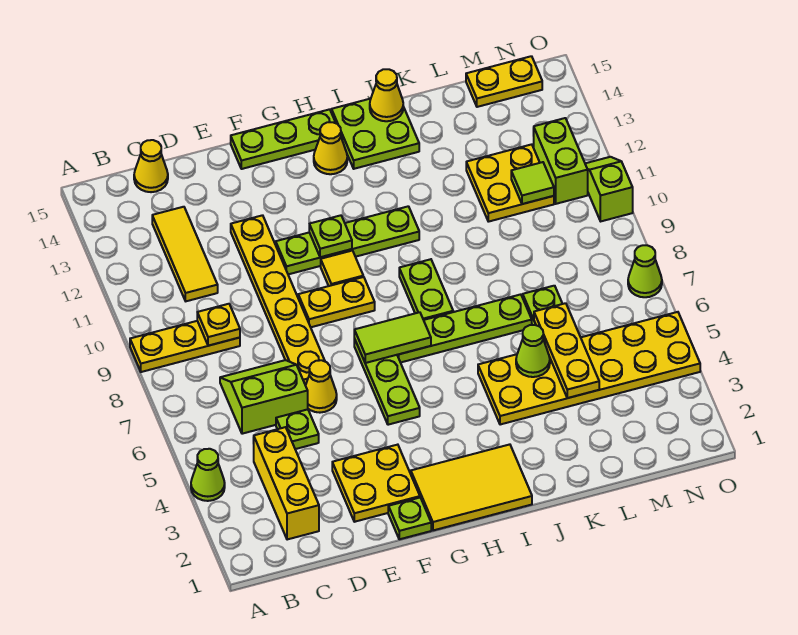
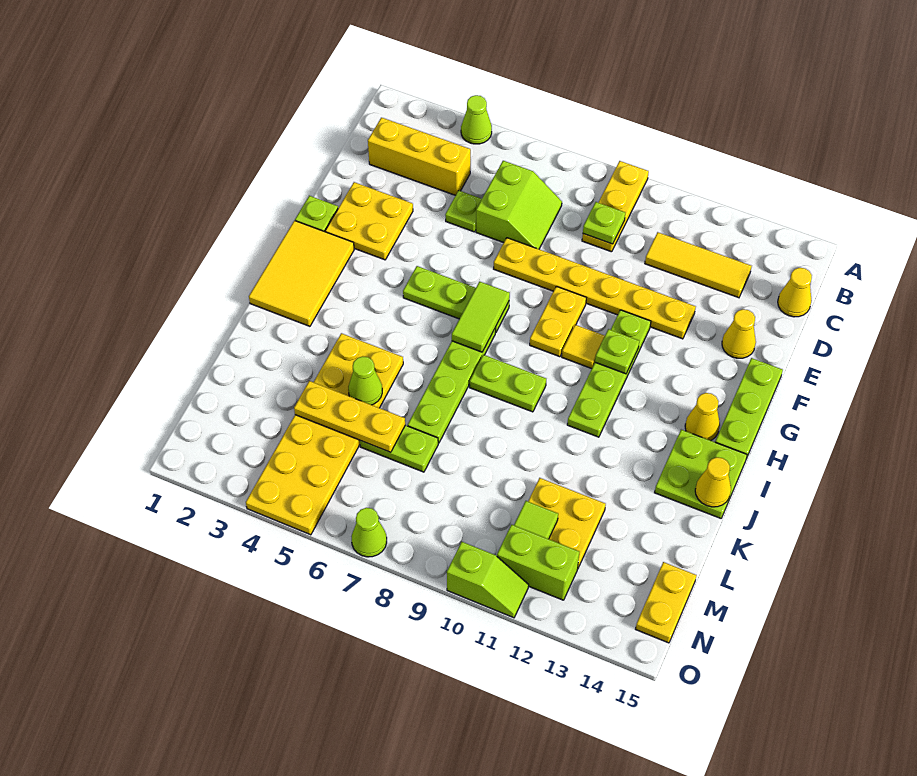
yellow plate C9 level 2 -> lime plate C9 level 2
yellow cone E6 level 1 -> yellow cone E14 level 1

